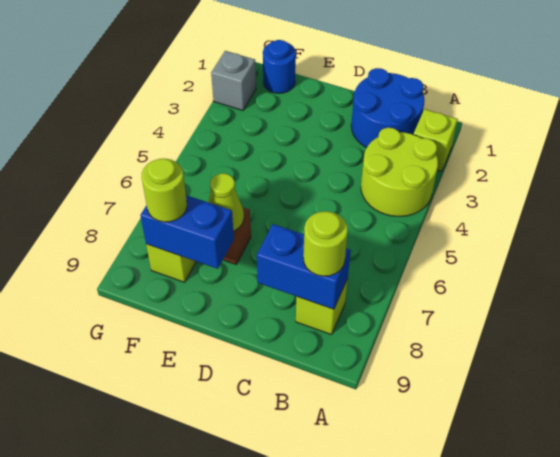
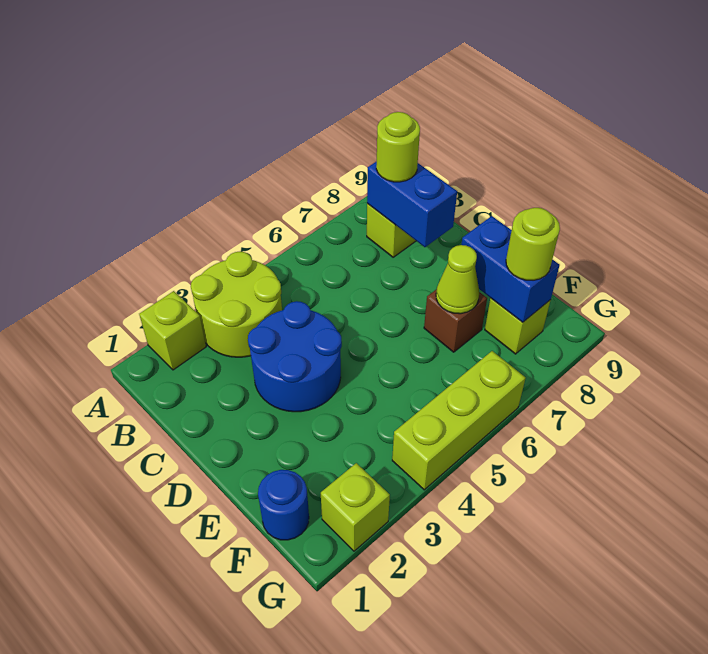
blue round brick B1:C2 level 1 -> blue round brick C3:D4 level 1
grey brick G2 level 1 -> lime brick G2 level 1
none -> lime brick G4:G6 level 1

